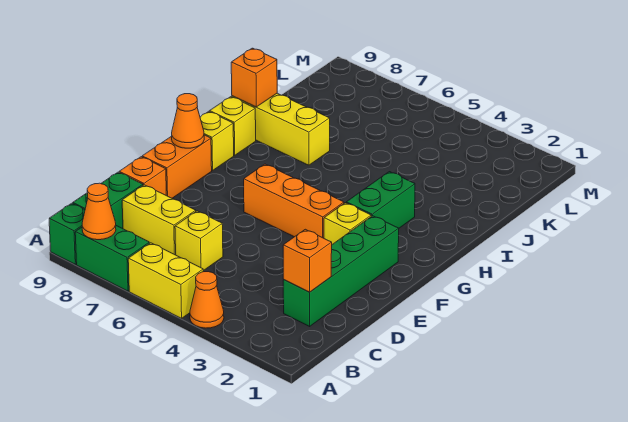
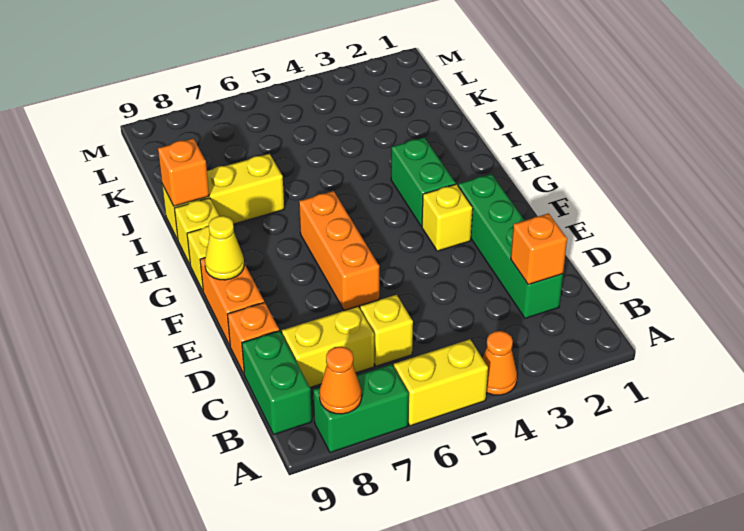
green brick A9 level 1 -> none
orange brick F4:F6 level 1 -> orange brick E6:G6 level 1
orange cone F9 level 2 -> yellow cone F9 level 2

